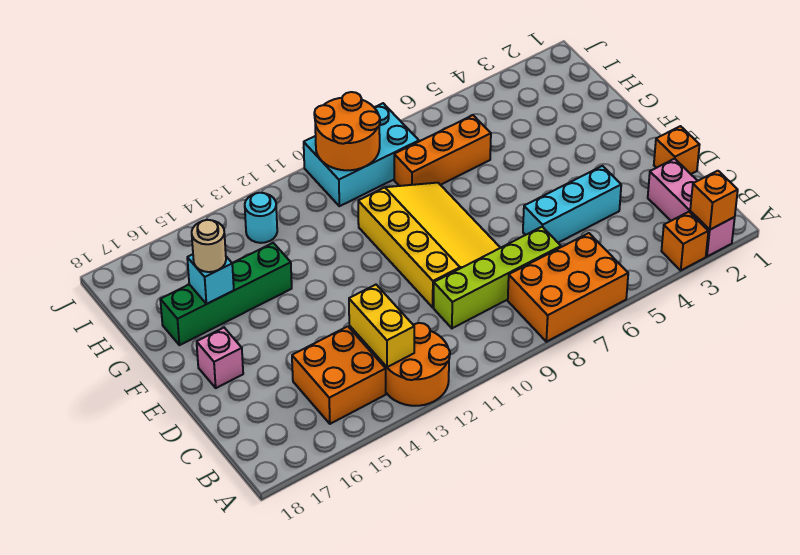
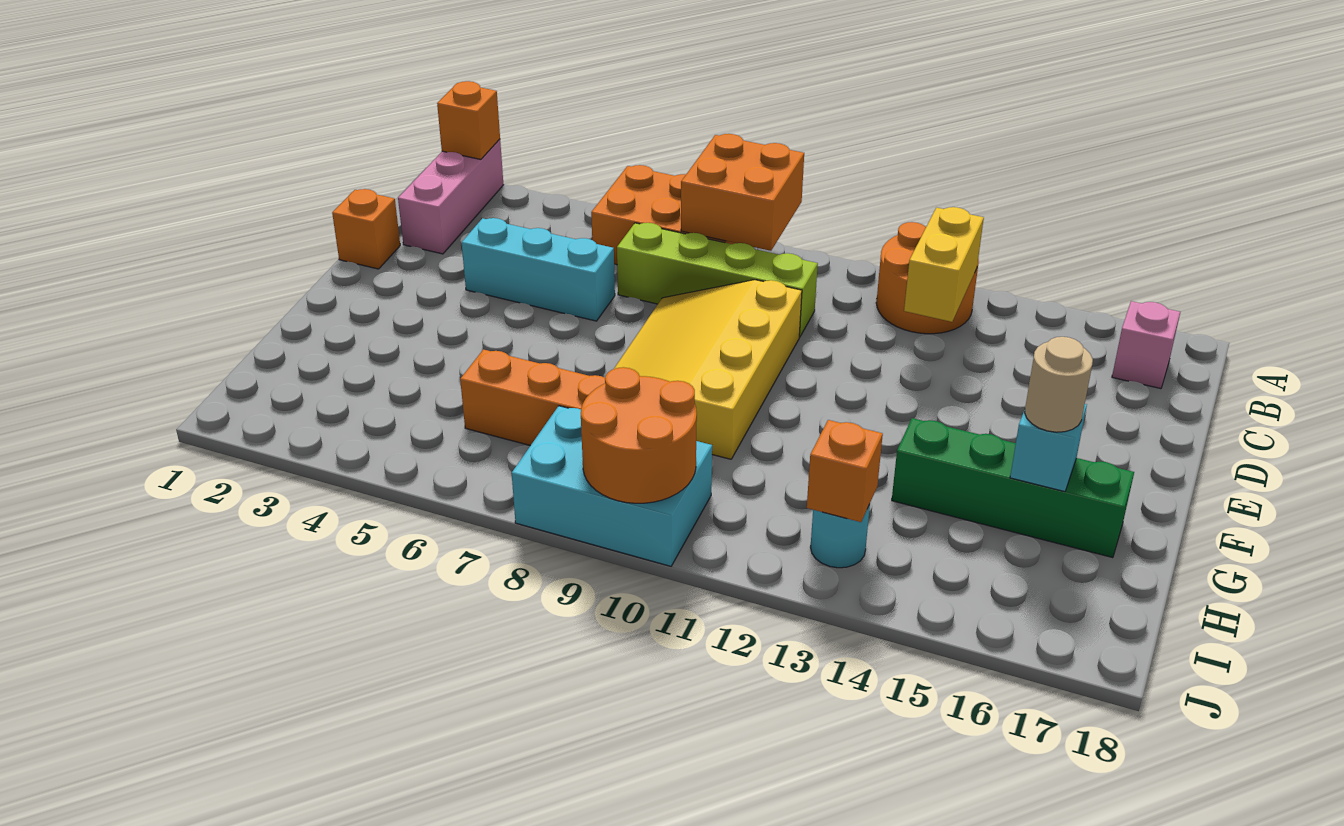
orange brick A3 level 1 -> orange brick I13 level 2
orange brick B14:C15 level 1 -> orange brick A8:B9 level 2
pink brick E17 level 1 -> pink brick B17 level 1

